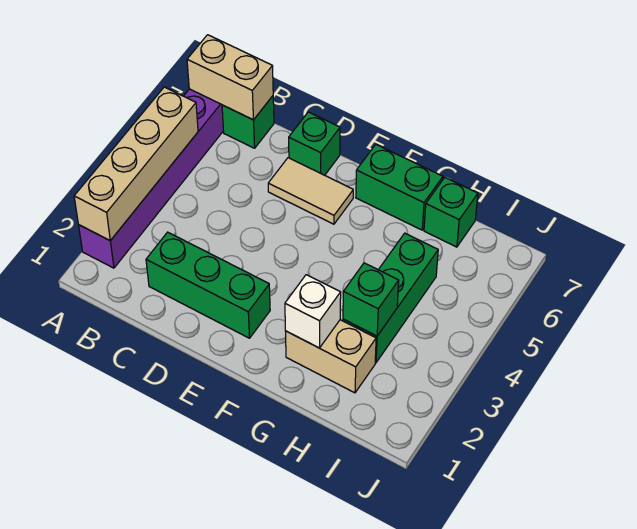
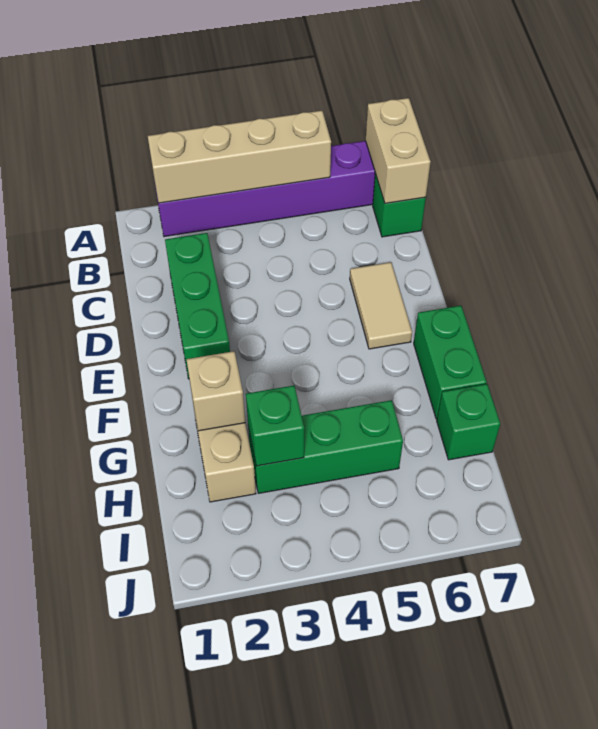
green brick D7 level 1 -> none
white brick G2 level 2 -> tan brick G2 level 2

